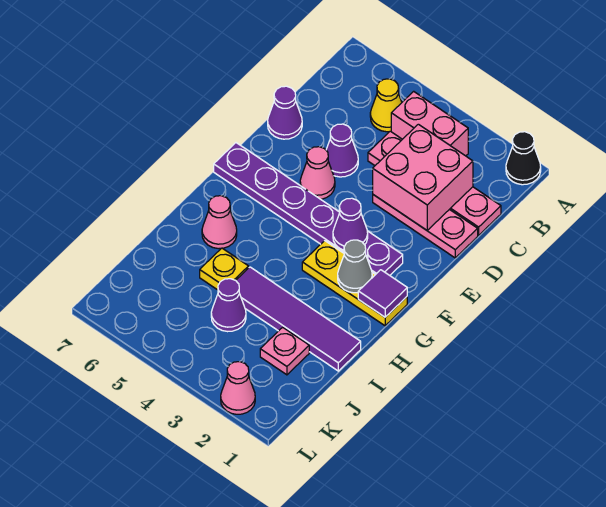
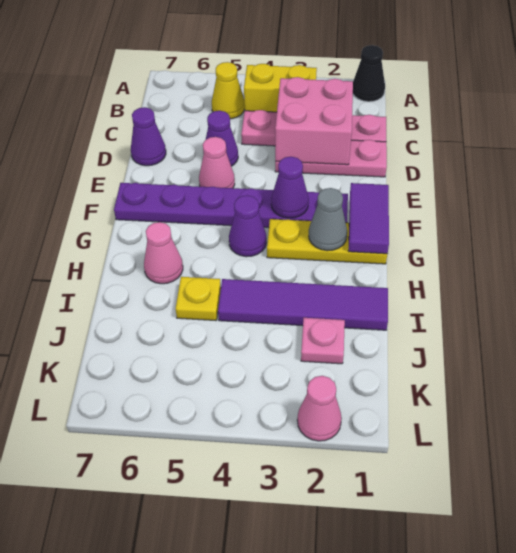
pink brick B3:B4 level 1 -> yellow brick B3:B4 level 1
purple tile G1 level 2 -> purple tile F1:G1 level 2
purple cone J4 level 1 -> purple cone G4 level 1

